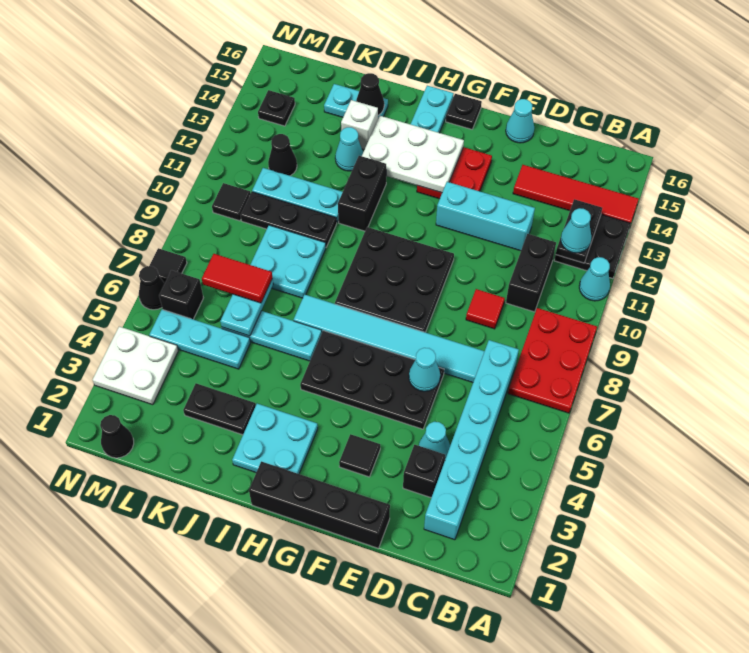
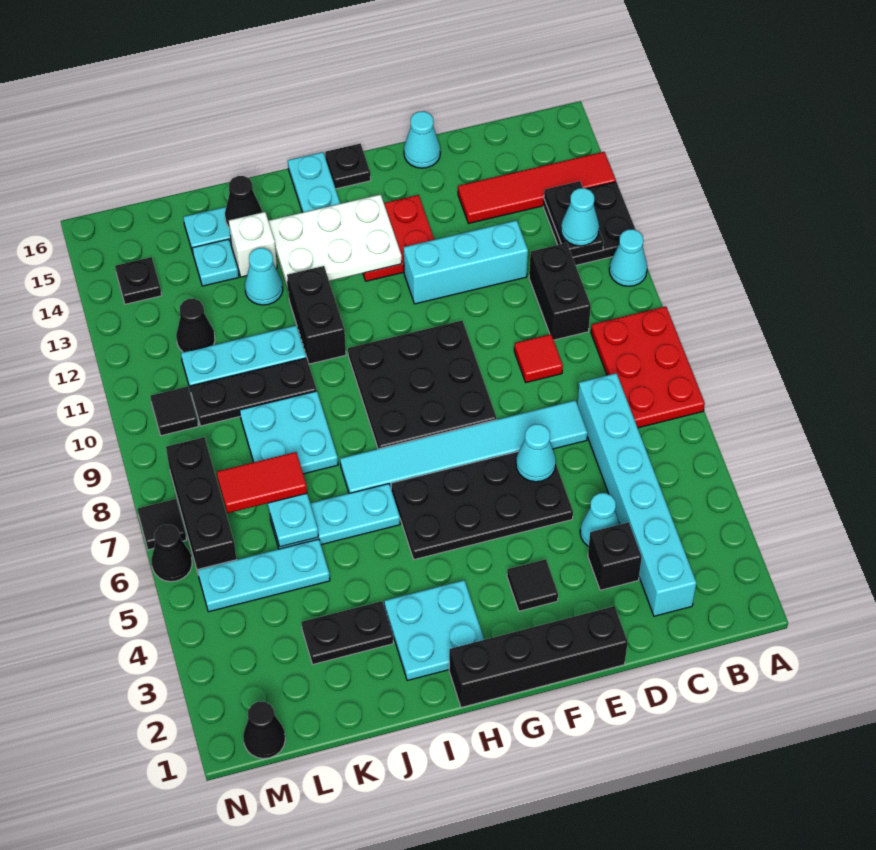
none -> cyan plate K14 level 1
white plate M3:N4 level 1 -> none
black brick M6 level 1 -> black brick M6:M8 level 1

